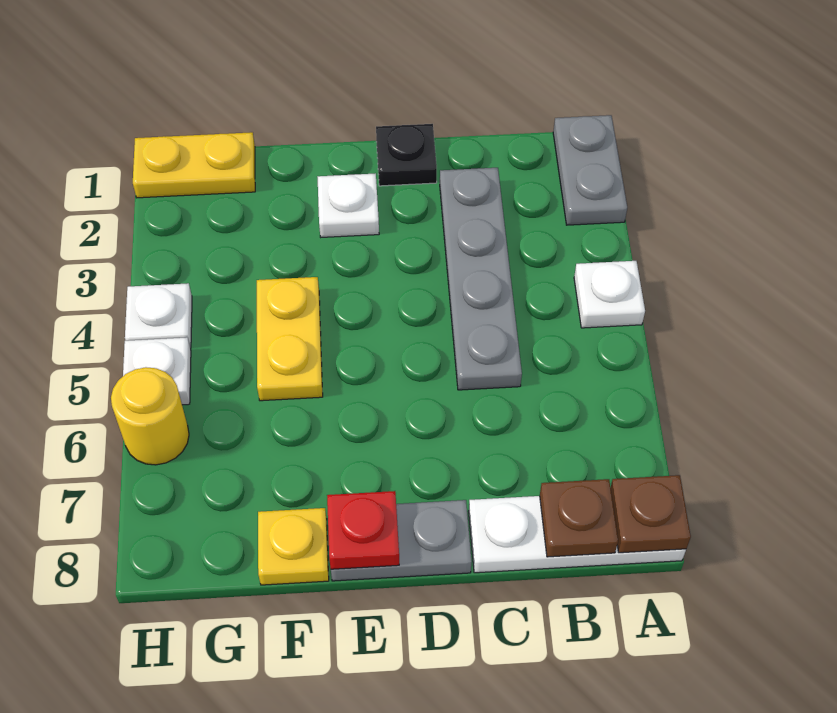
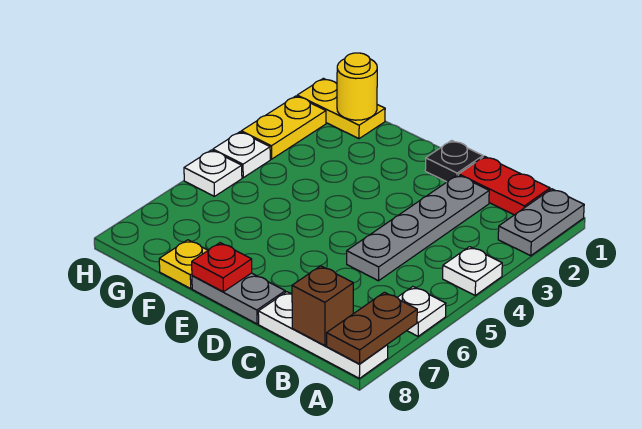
brown plate A8 level 2 -> brown plate A7:A8 level 2
none -> red plate B1:C1 level 1
brown plate B8 level 2 -> brown brick B8 level 2
white plate E2 level 1 -> white plate A6 level 1
yellow plate F4:F5 level 1 -> yellow plate H2:H3 level 1
yellow round brick H6 level 1 -> yellow round brick G1 level 2

